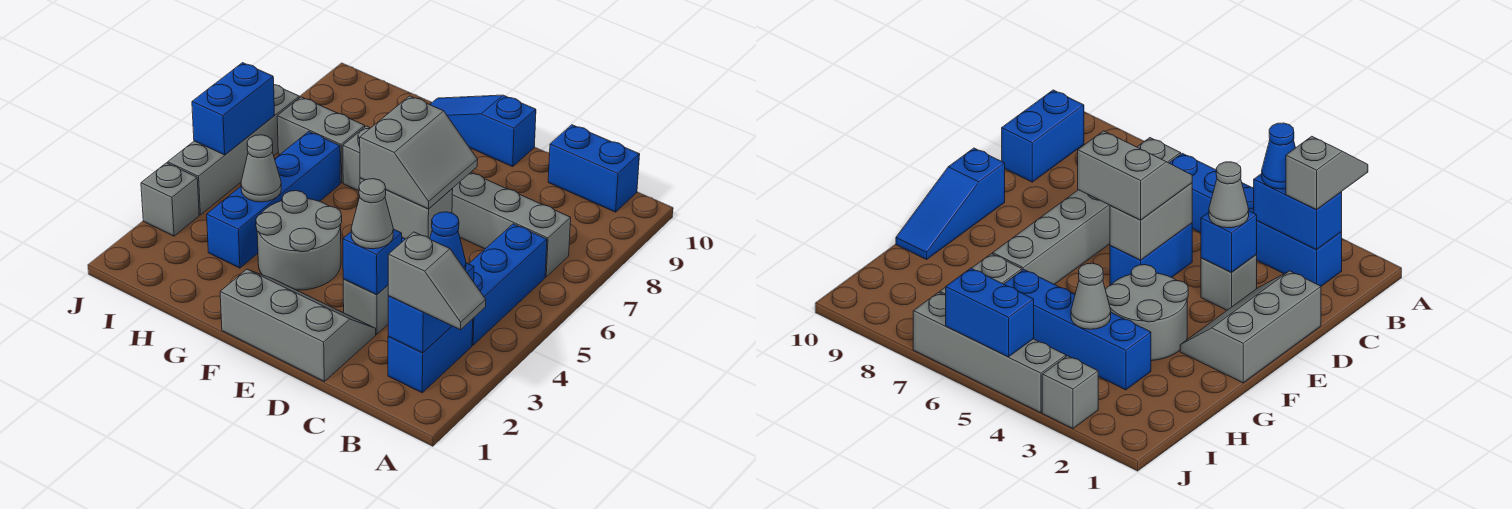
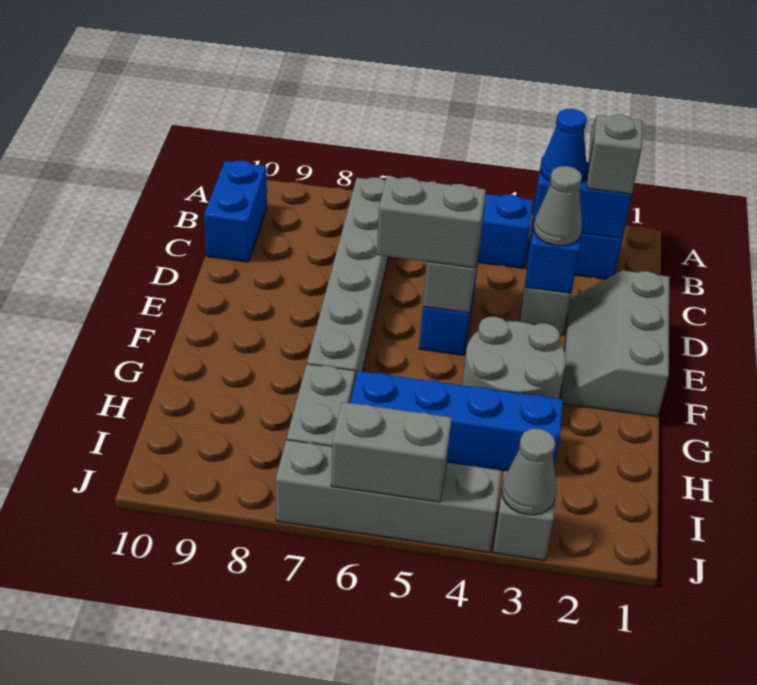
blue slope E10:G10 level 1 top E -> none
grey cone H4 level 2 -> grey cone J3 level 2
blue brick J5:J6 level 2 -> grey brick J5:J6 level 2

